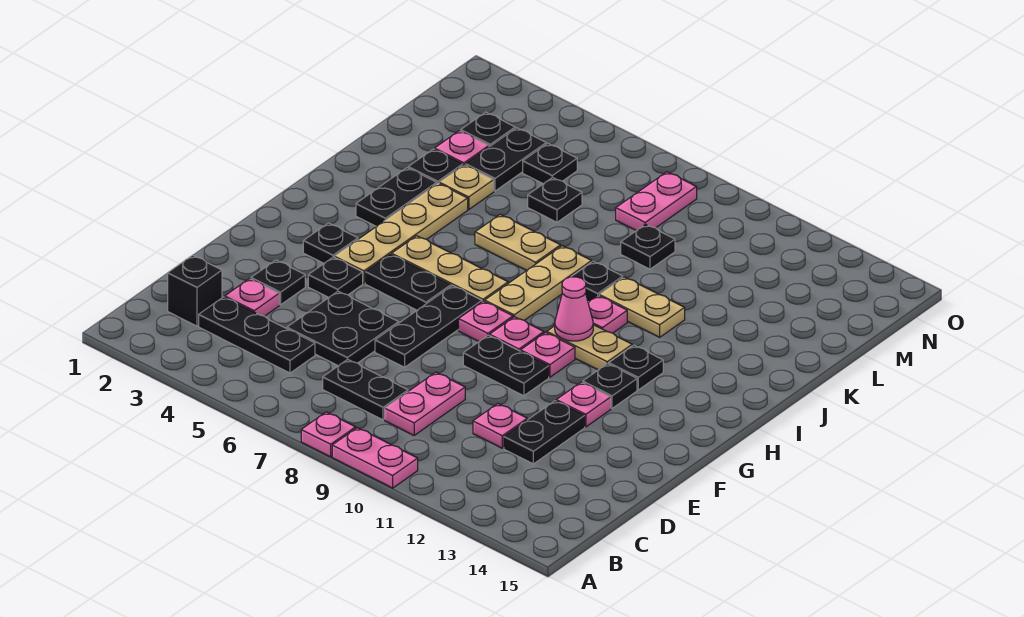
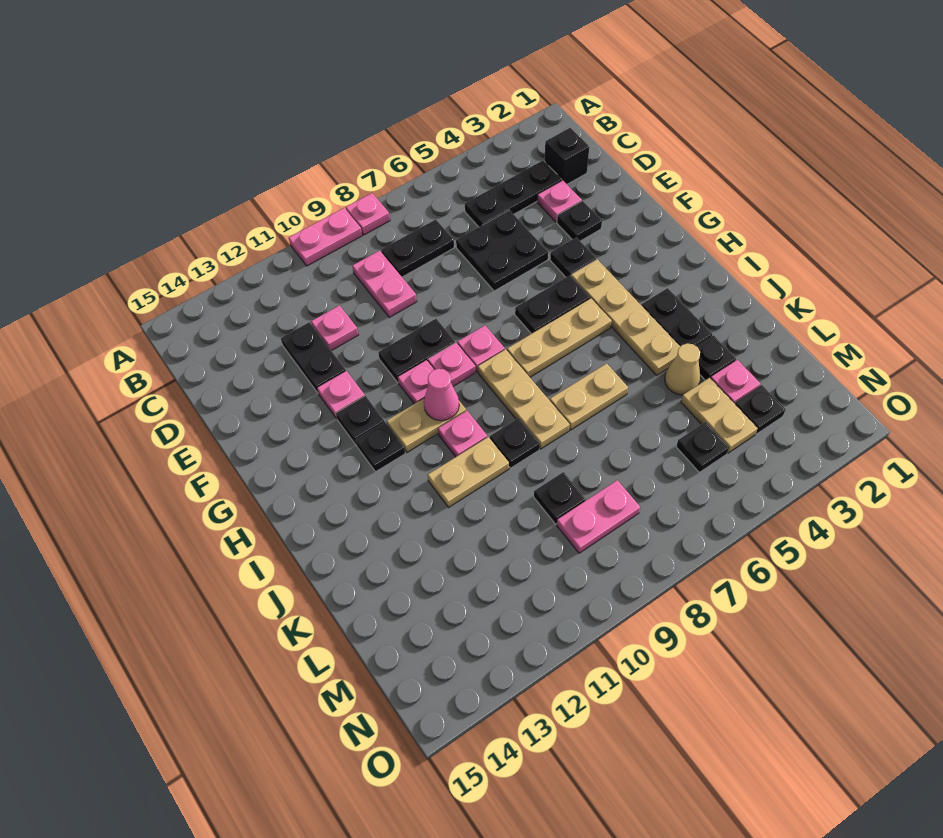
black plate E7:G7 level 1 -> none
black plate G3 level 1 -> none
tan plate K4 level 1 -> tan cone K4 level 1
black plate L4:M4 level 1 -> tan plate L4:M4 level 1
black plate L6 level 1 -> none
pink plate M8:N8 level 1 -> pink plate M8:M9 level 1

